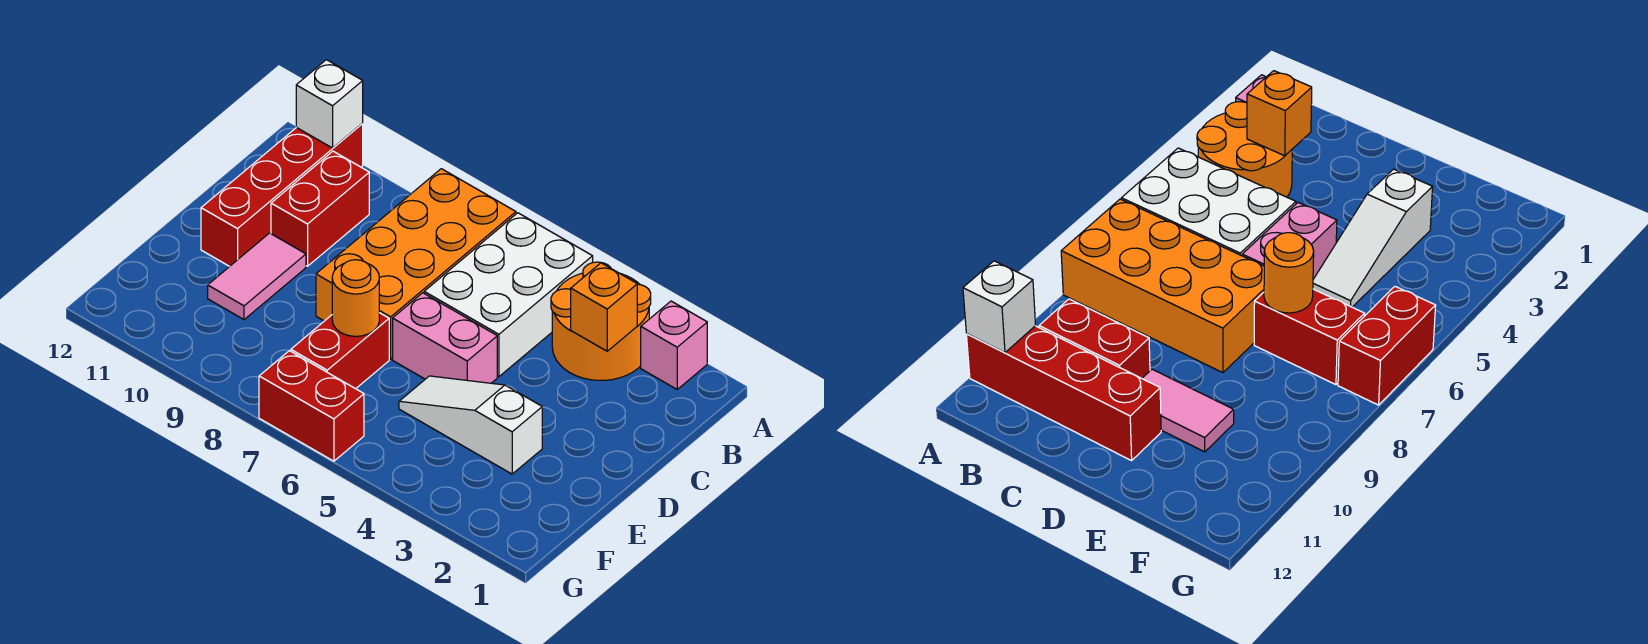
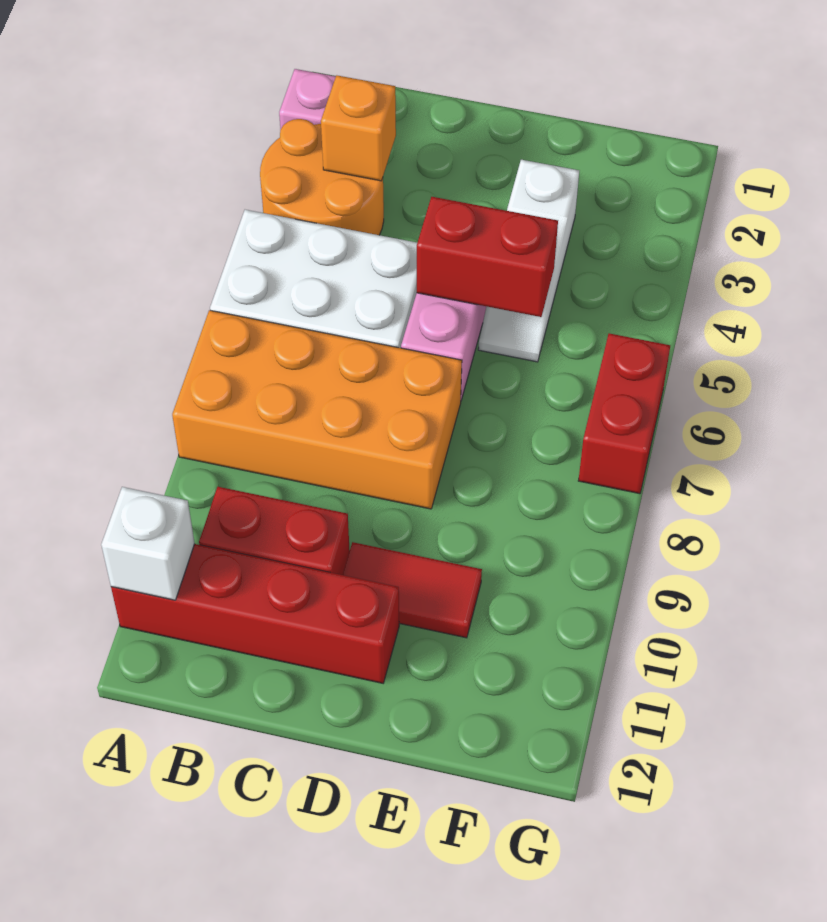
pink tile D10:E10 level 1 -> red tile D10:E10 level 1
red brick E7:F7 level 1 -> red brick D5:E5 level 2
orange round brick E7 level 2 -> none

